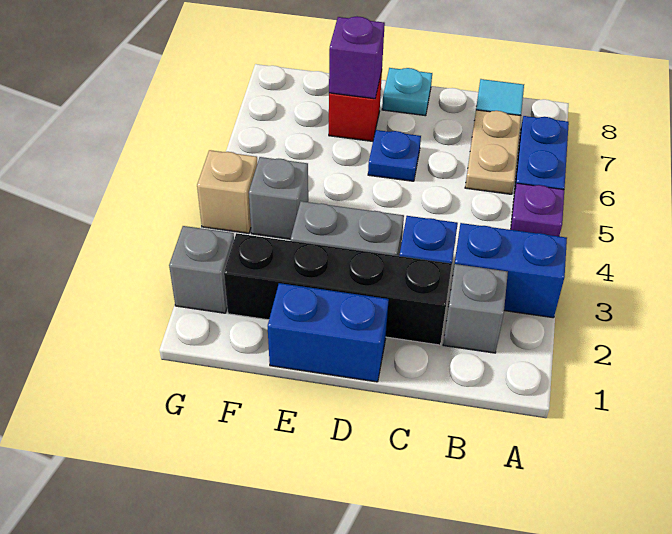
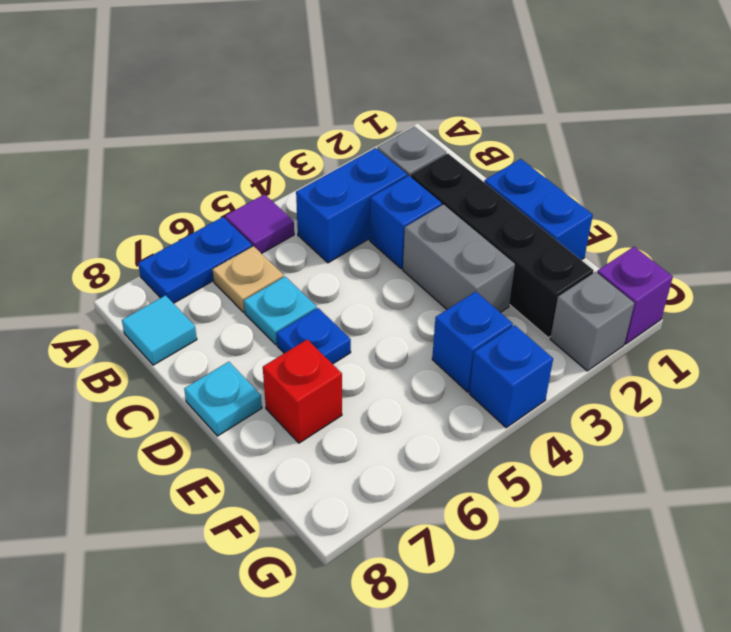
blue brick A3:B3 level 1 -> blue brick B3:B4 level 1
purple plate A5 level 1 -> purple tile A5 level 1
tan plate B6:B7 level 1 -> tan plate B6 level 1
none -> cyan plate C6 level 1
purple brick E7 level 2 -> purple brick G1 level 1
grey brick F4 level 1 -> blue brick F4 level 1
tan brick G4 level 1 -> blue brick G4 level 1

